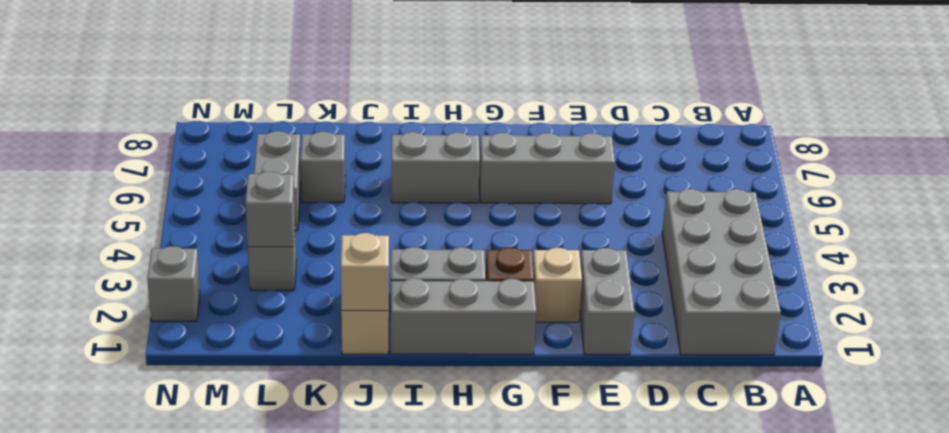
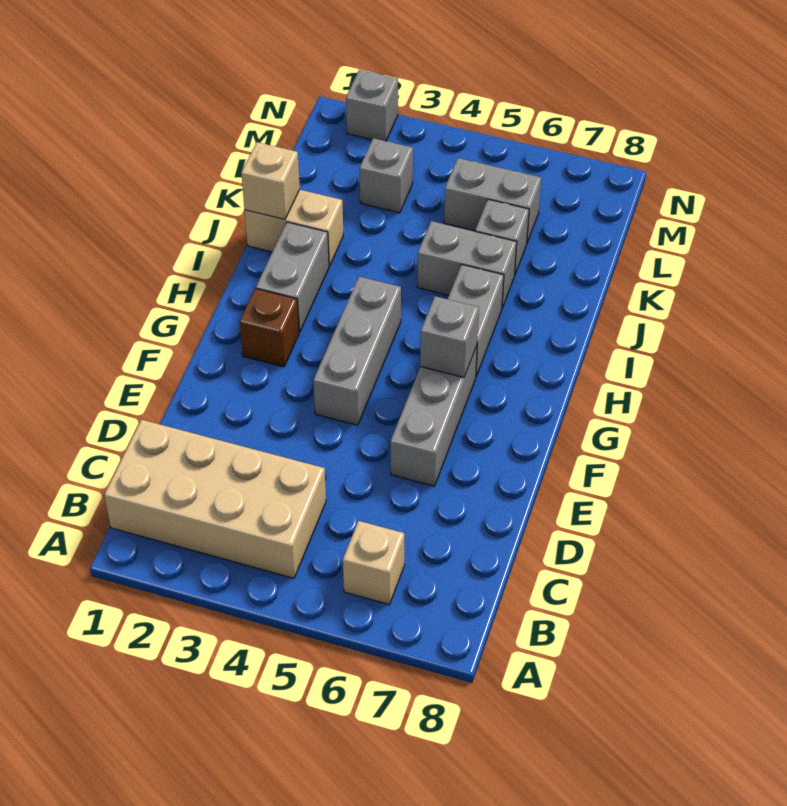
grey brick B1:C4 level 1 -> tan brick B1:C4 level 1
grey brick E1:E2 level 1 -> grey brick J5:J6 level 1
tan brick F2 level 1 -> tan brick B6 level 1
grey brick G1:I1 level 1 -> grey brick F4:H4 level 1
grey brick L3 level 2 -> grey brick G6 level 2

